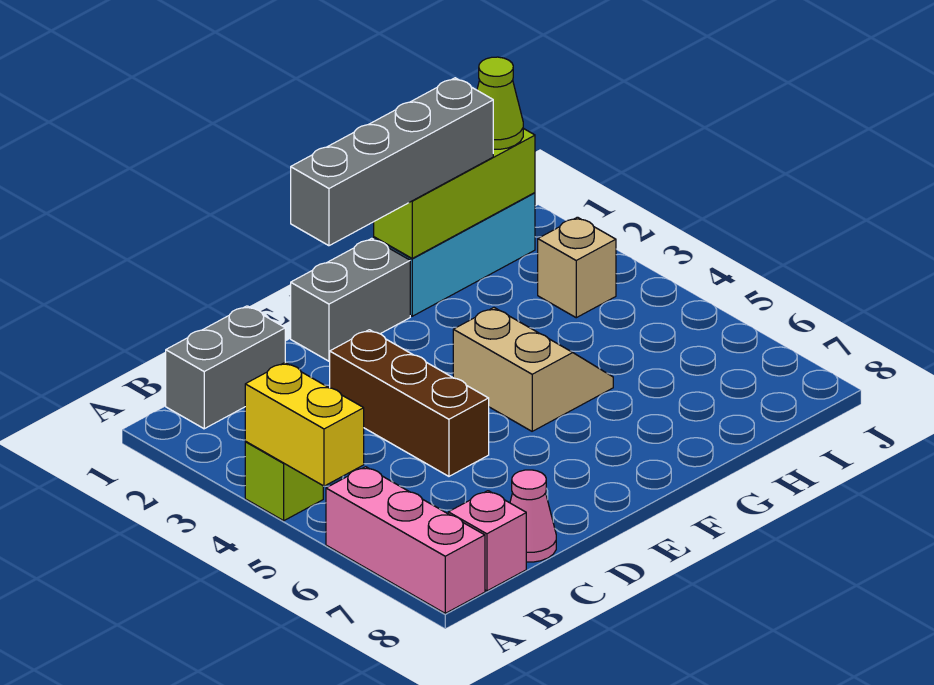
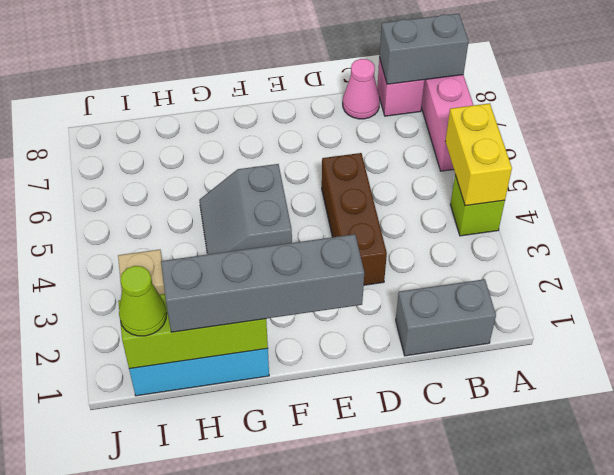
grey brick E1:F1 level 1 -> grey brick A8:B8 level 2
tan slope F4:G5 level 1 top F -> grey slope F4:G5 level 1 top F

